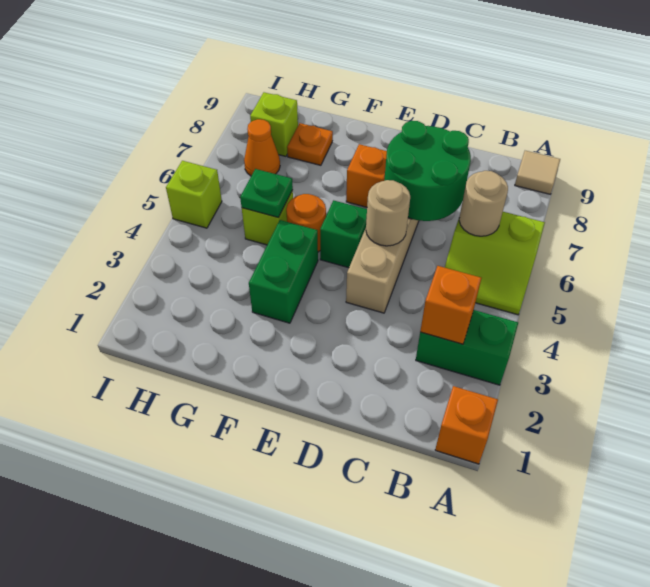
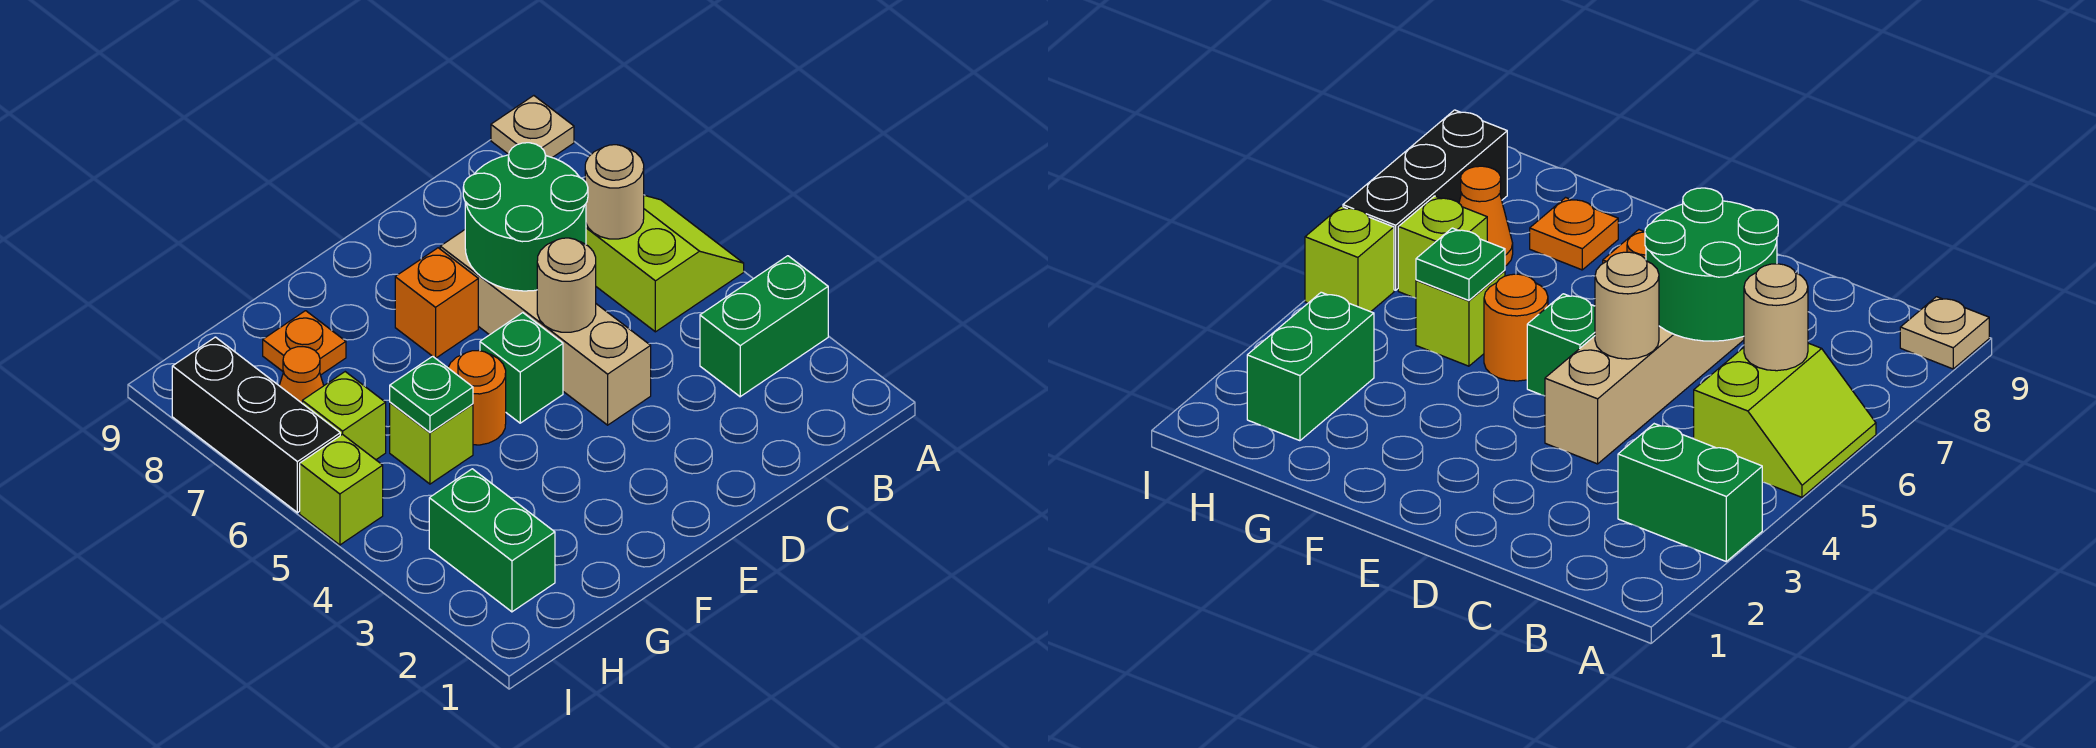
orange brick A1 level 1 -> none
lime slope A5:B6 level 1 top 6 -> lime slope A5:B6 level 1 top B
tan tile A9 level 1 -> tan plate A9 level 1
orange brick B3 level 2 -> none
green brick F3:F4 level 1 -> green brick H2:H3 level 1
lime brick H8 level 1 -> lime brick H6 level 1
none -> black brick I6:I8 level 1

